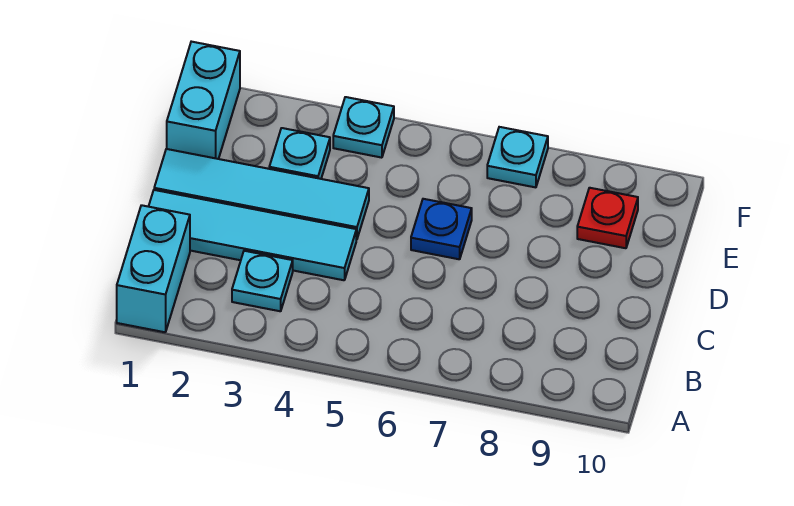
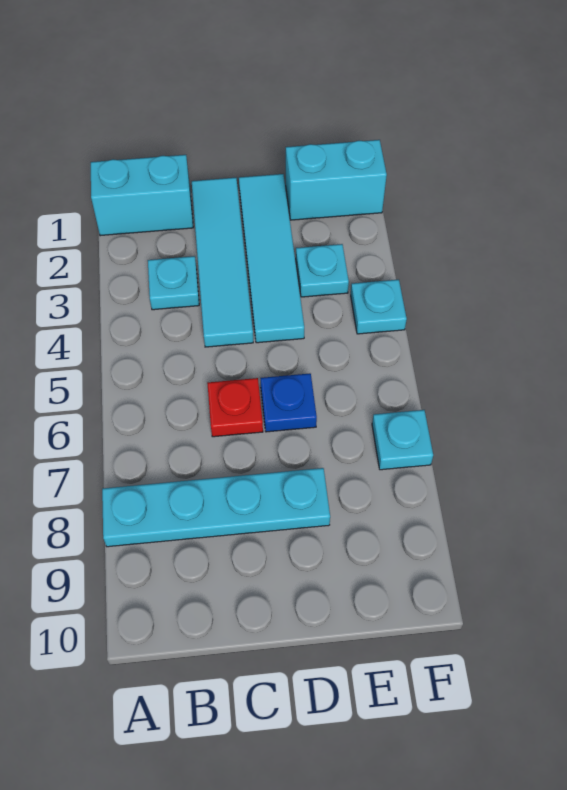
none -> cyan plate A8:D8 level 1
red plate E9 level 1 -> red plate C6 level 1

